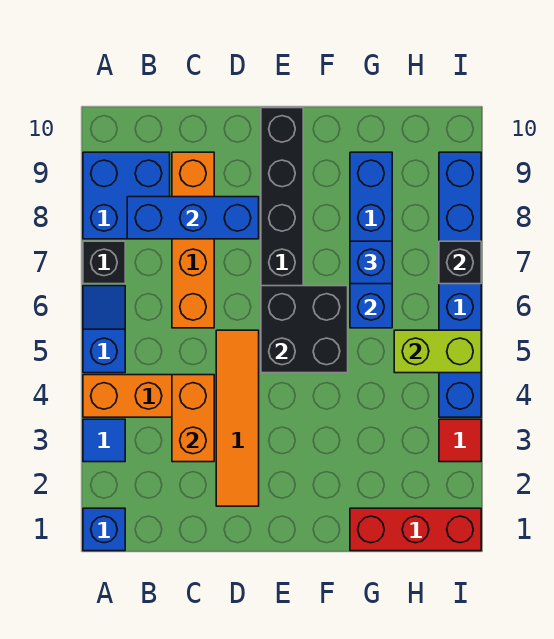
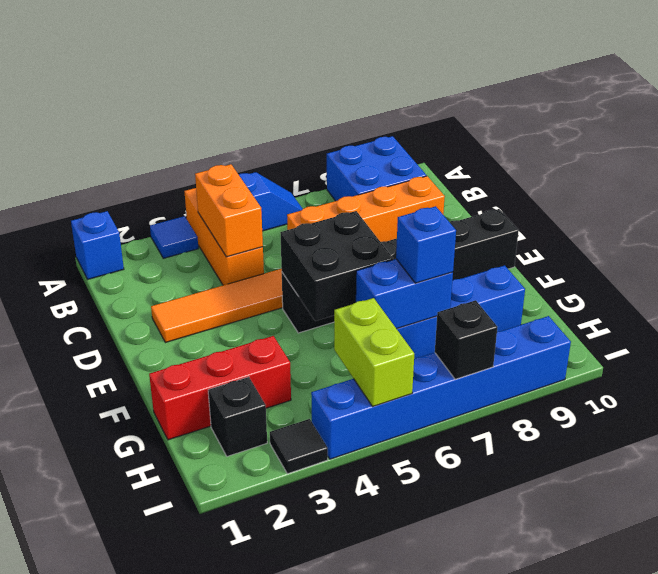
black brick A7 level 1 -> black brick H2 level 1
blue brick B8:D8 level 2 -> none
orange brick C3:C4 level 2 -> orange brick B4:C4 level 2
red brick G1:I1 level 1 -> red brick G1:G3 level 1
red tile I3 level 1 -> black tile I3 level 1

